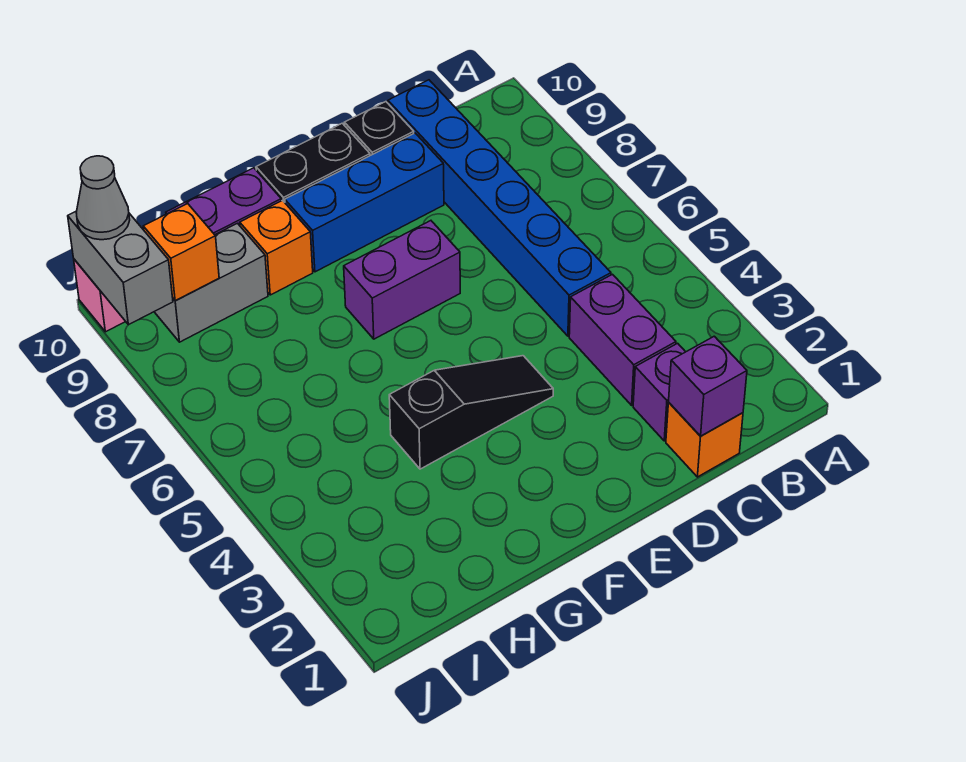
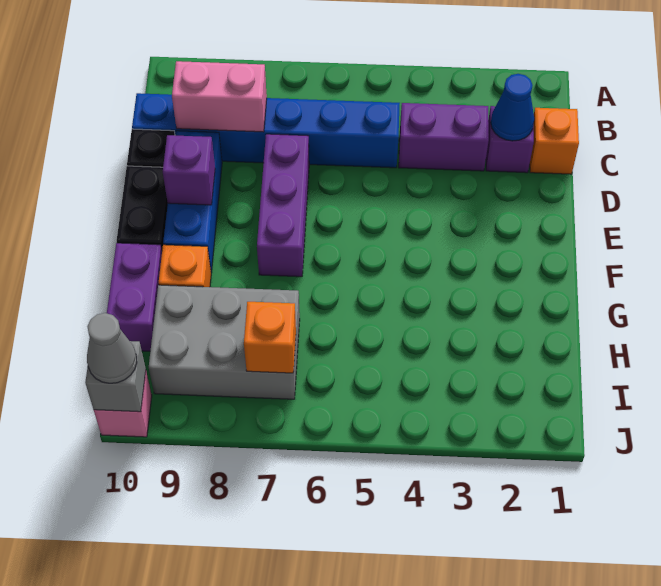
purple brick C1 level 2 -> purple brick E9 level 2
none -> blue cone C2 level 2
none -> pink brick C8:C9 level 2
black slope E4:G4 level 1 top G -> none
purple brick E7:F7 level 1 -> purple brick D7:F7 level 1
grey brick H9:I9 level 1 -> grey brick H7:I9 level 1
orange brick I9 level 2 -> orange brick I7 level 2
grey brick J9:J10 level 2 -> grey brick J10 level 2

